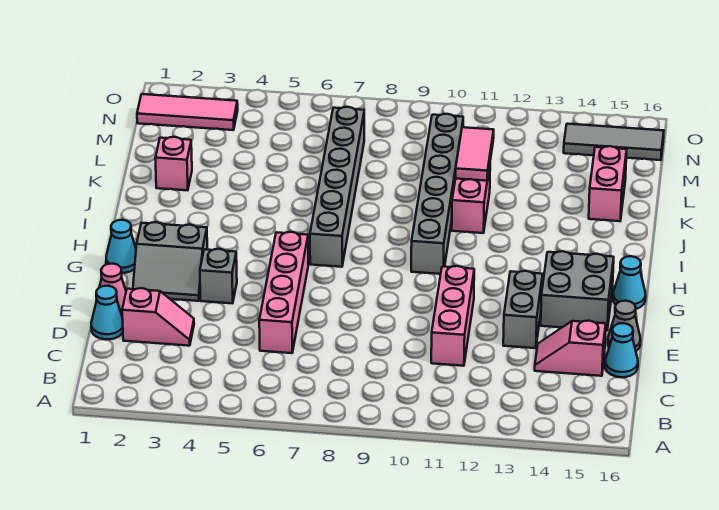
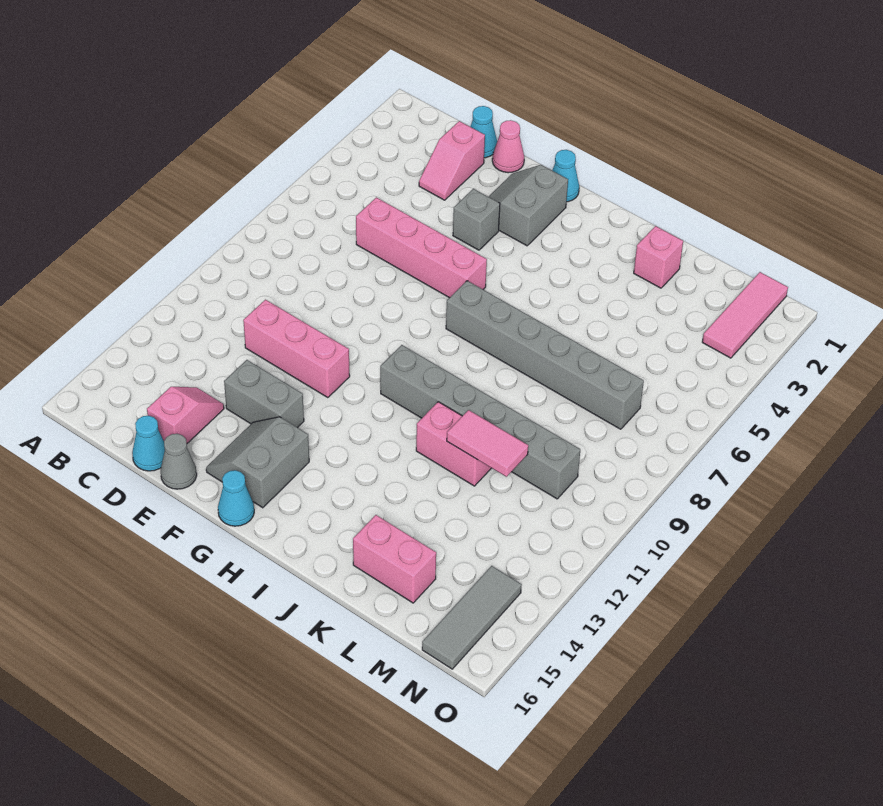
grey brick F14:G15 level 1 -> grey slope F14:G15 level 1 top G

